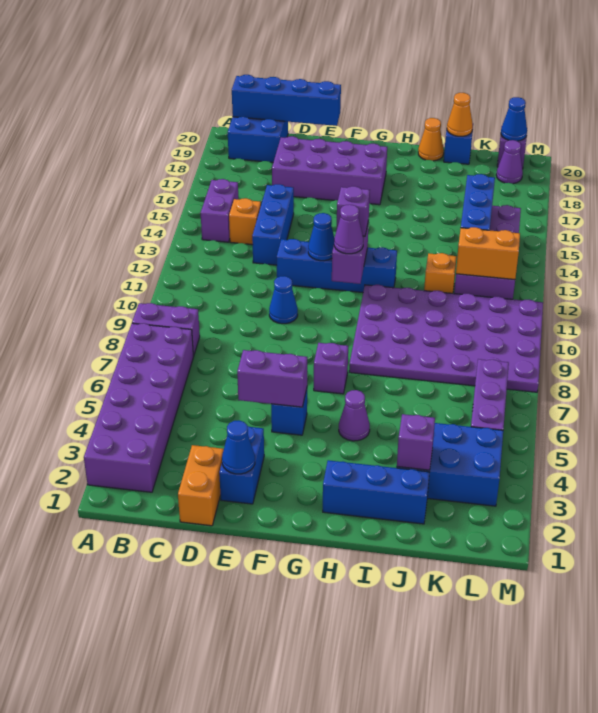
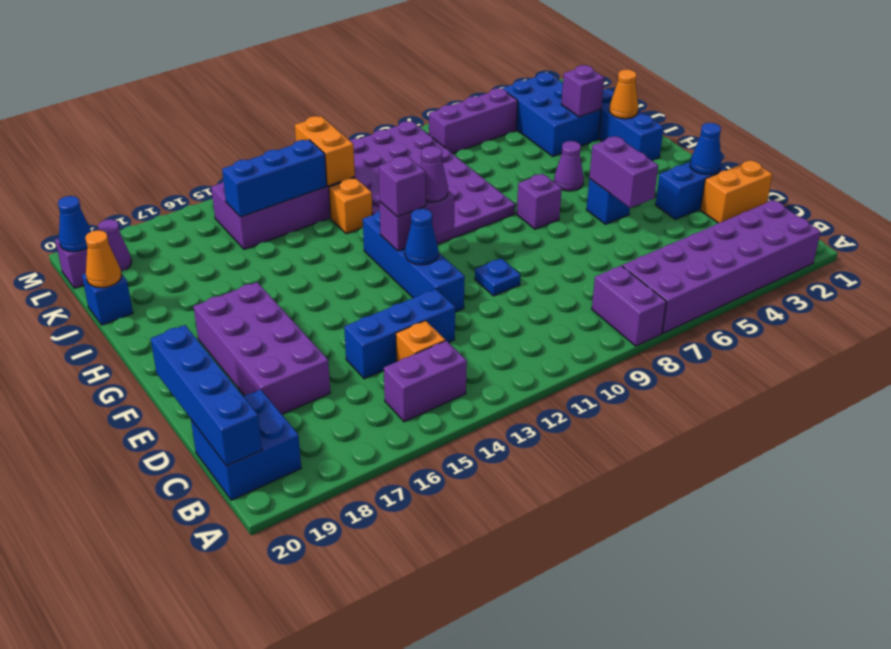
blue cone E10 level 1 -> blue plate E10 level 1
orange cone I20 level 1 -> orange cone I2 level 2

